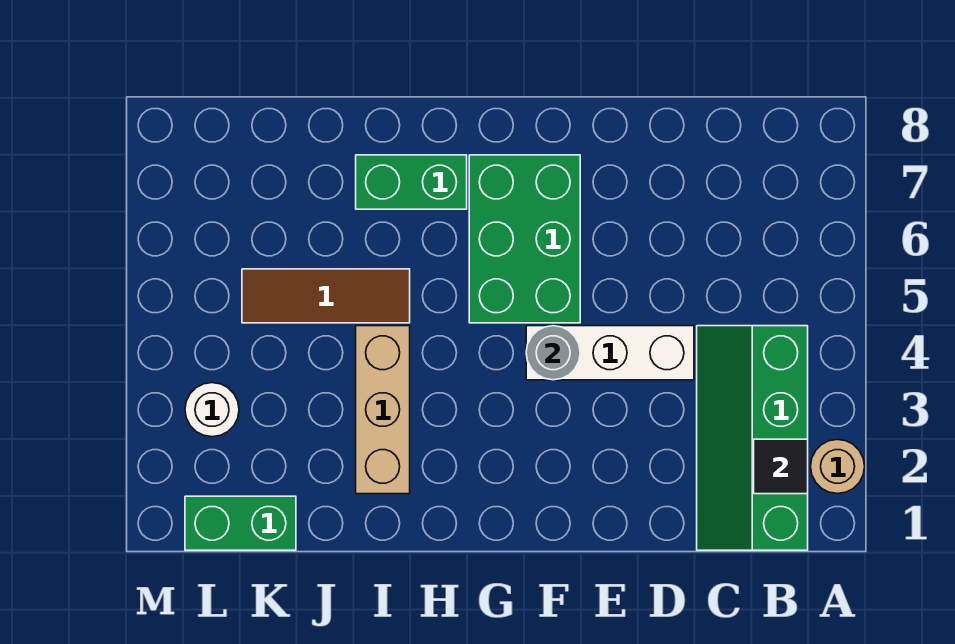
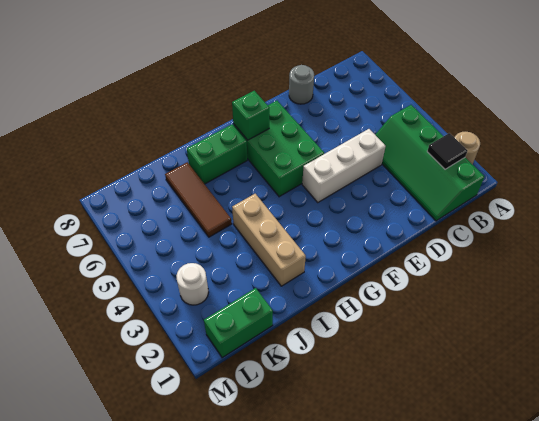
grey round brick F4 level 2 -> grey round brick D8 level 1
none -> green brick G7 level 2
brown tile I5:K5 level 1 -> brown tile J5:J7 level 1

